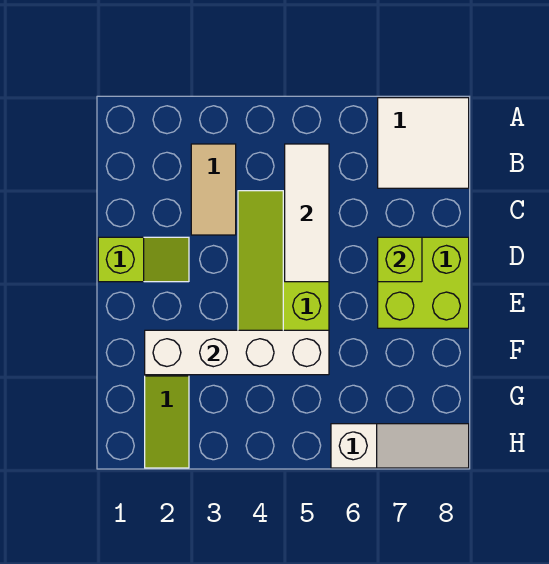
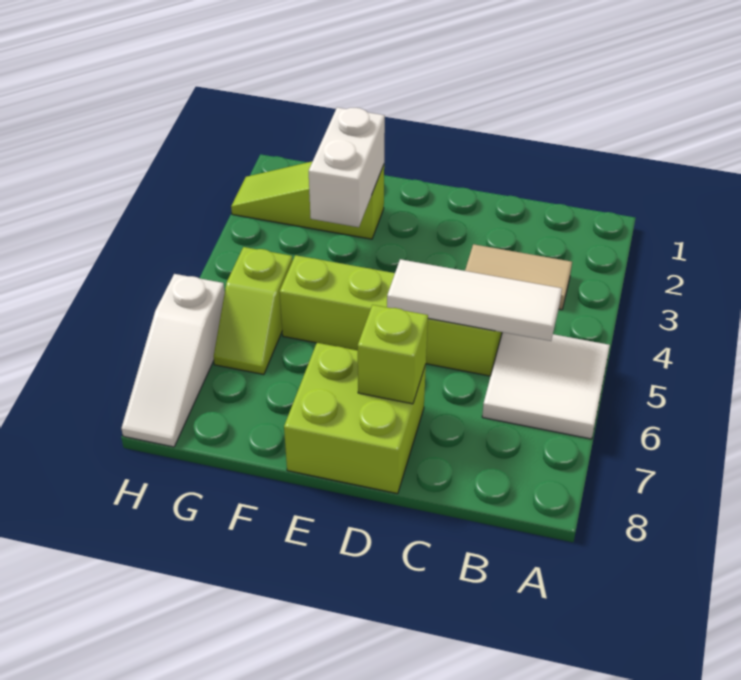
white tile A7:B8 level 1 -> white tile A5:B6 level 1
lime slope D1:D2 level 1 top 1 -> lime slope G5:G6 level 1 top 5
white brick F2:F5 level 2 -> white brick F2:F3 level 2

